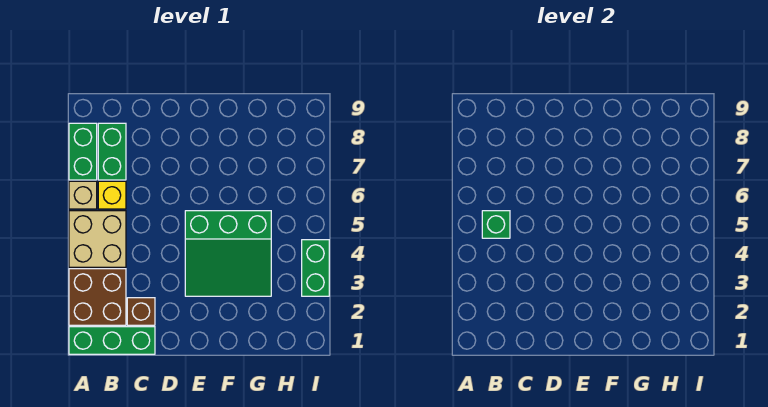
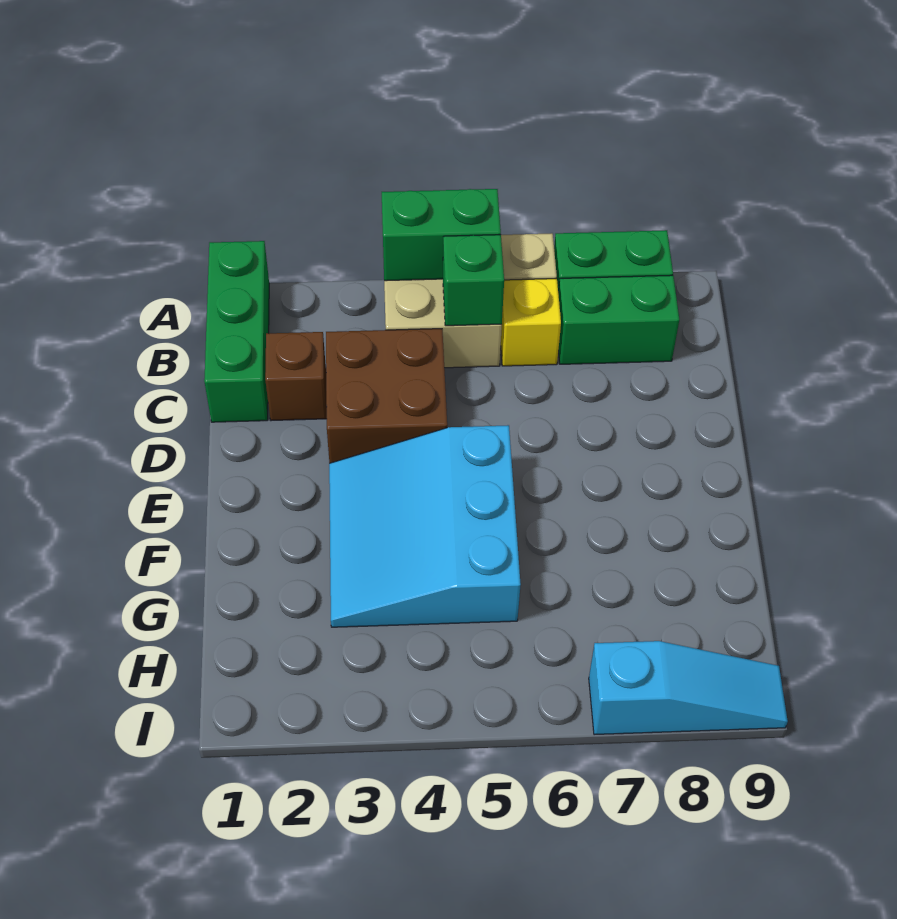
brown brick A2:B3 level 1 -> brown brick C3:D4 level 1
green slope E3:G5 level 1 top 5 -> cyan slope E3:G5 level 1 top 5
green brick I3:I4 level 1 -> green brick A4:A5 level 2
none -> cyan slope I7:I9 level 1 top 7

